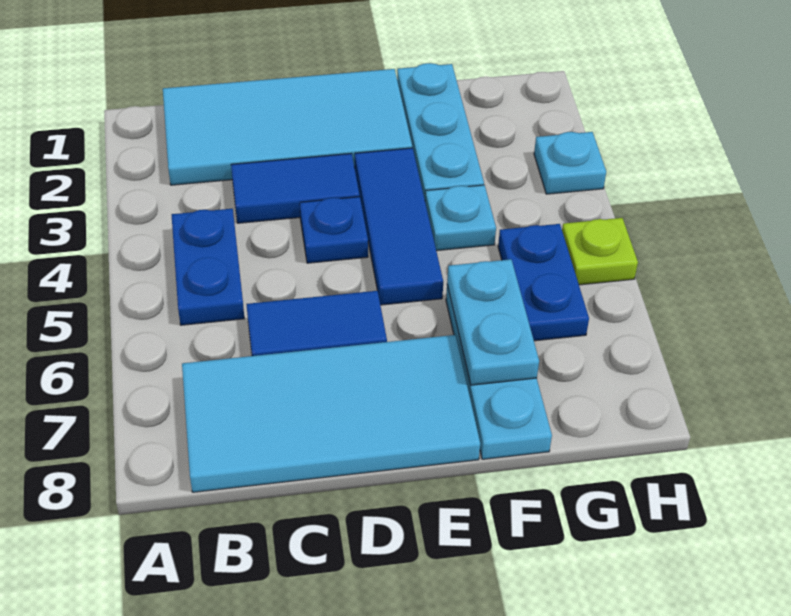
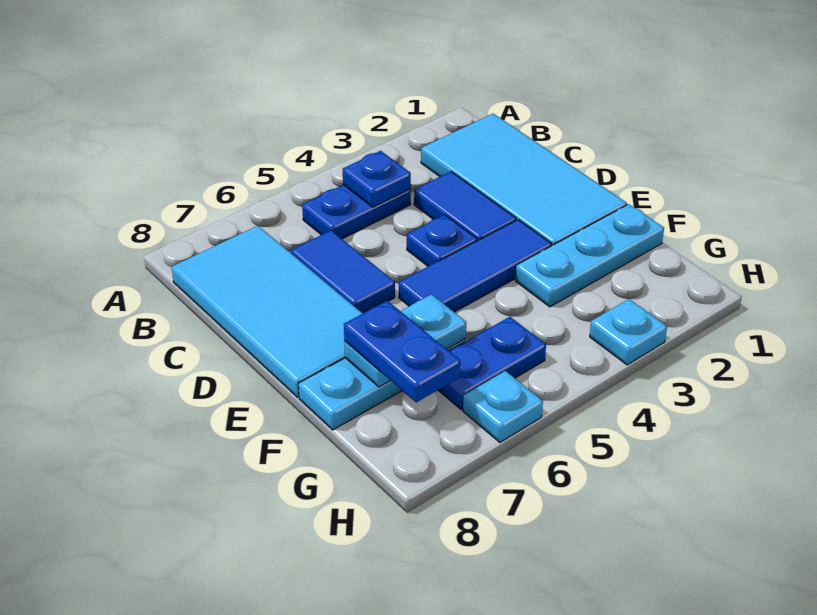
none -> blue plate B4 level 2
cyan plate F4 level 1 -> cyan plate H6 level 1
none -> blue plate F7:G7 level 3
lime plate H5 level 1 -> none

